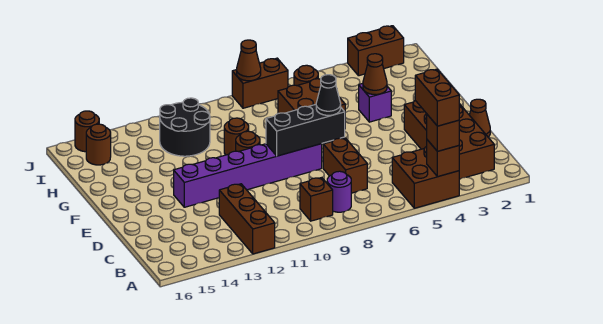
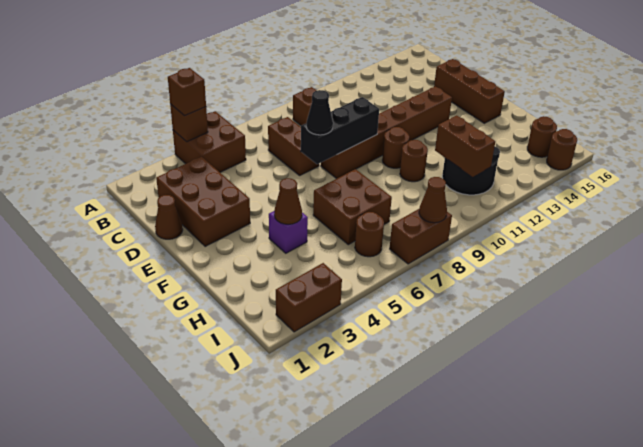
brown brick A4:B4 level 4 -> brown brick H11:I11 level 2
brown brick A12:C12 level 1 -> brown brick D15:F15 level 1
brown brick B2:E3 level 1 -> brown brick C2:E3 level 1
purple round brick B8 level 1 -> none
purple brick E8:E13 level 1 -> brown brick E8:E13 level 1

